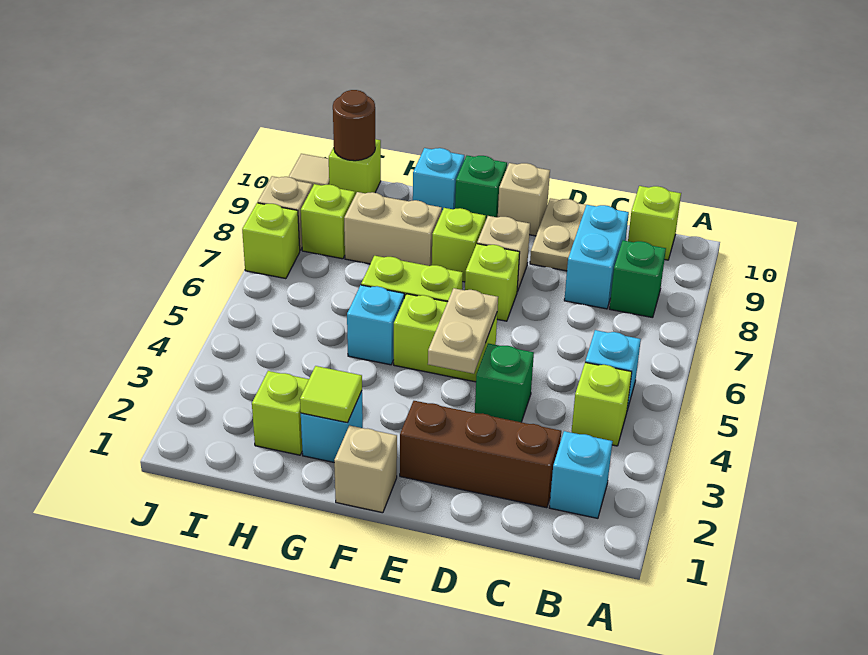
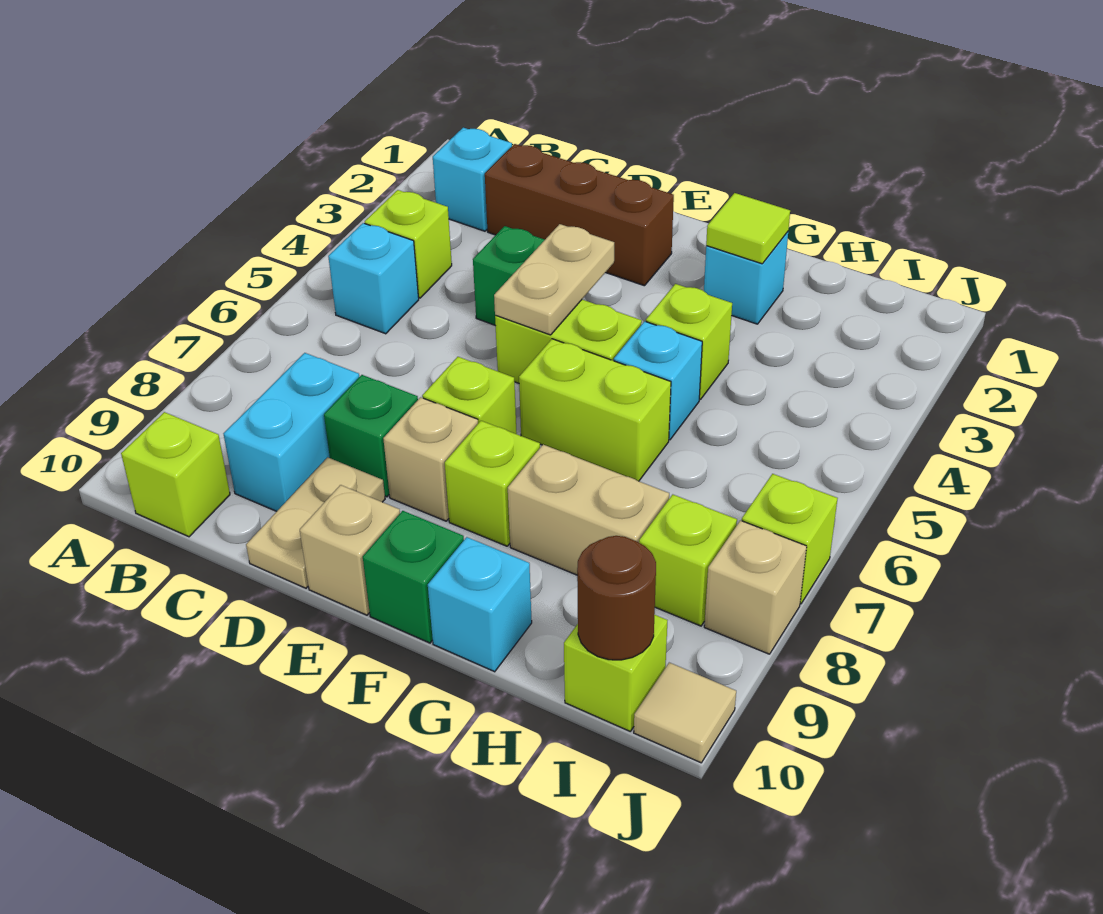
green brick B8 level 1 -> green brick D8 level 1
tan brick F1 level 1 -> none
lime brick H2 level 1 -> lime brick G4 level 1

